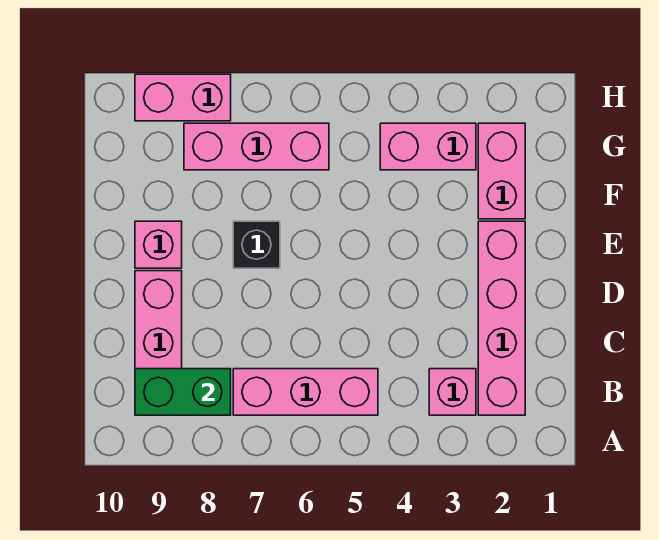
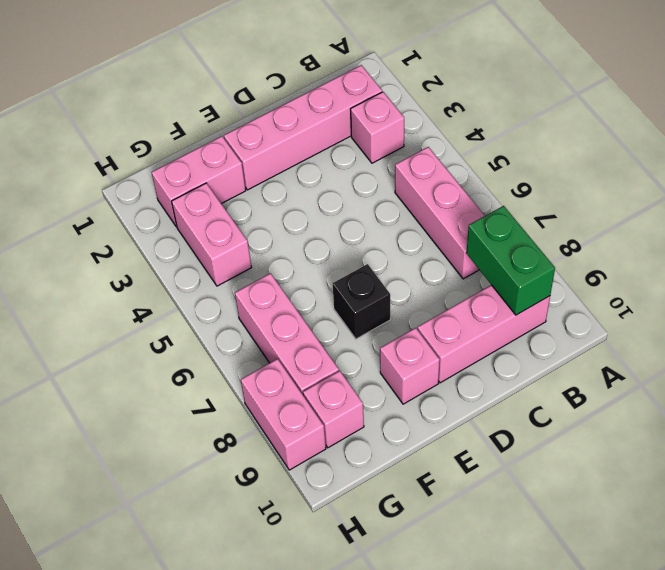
none -> pink brick G9 level 1

